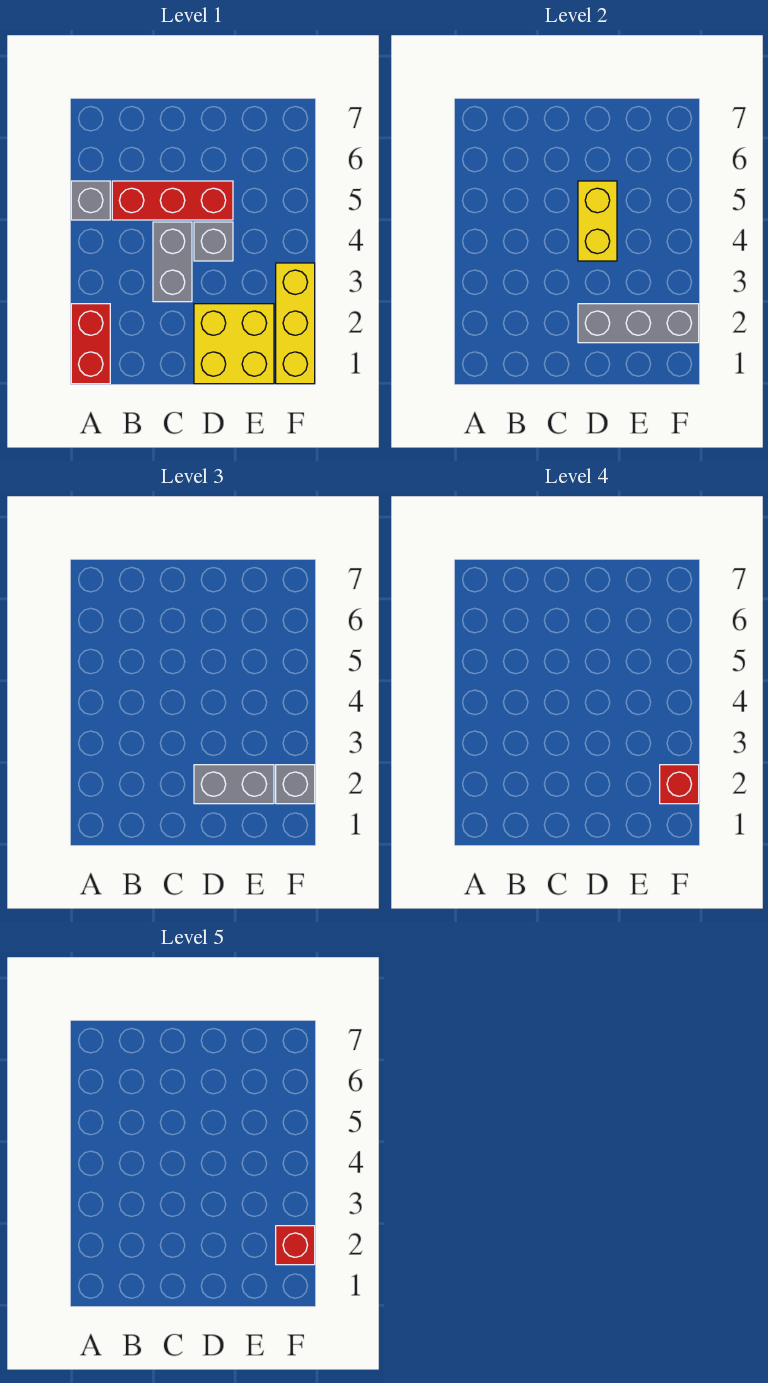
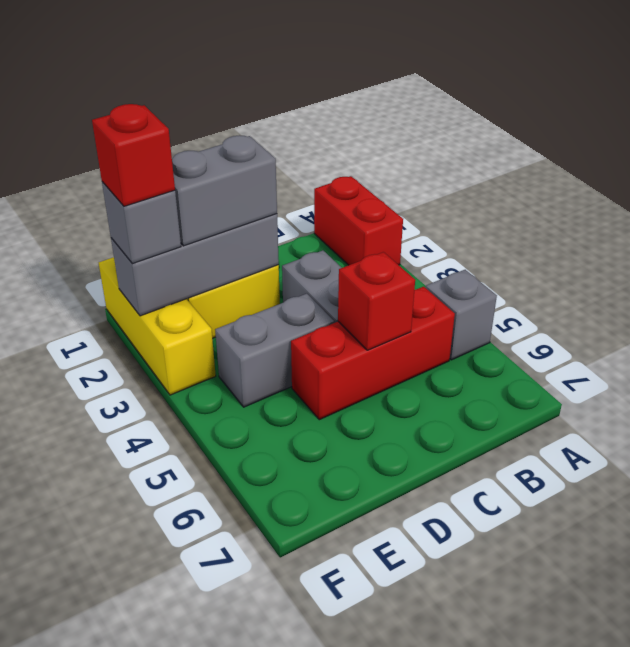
grey brick D4 level 1 -> grey brick D4:E4 level 1
yellow brick D4:D5 level 2 -> none
red brick F2 level 5 -> red brick C5 level 2

